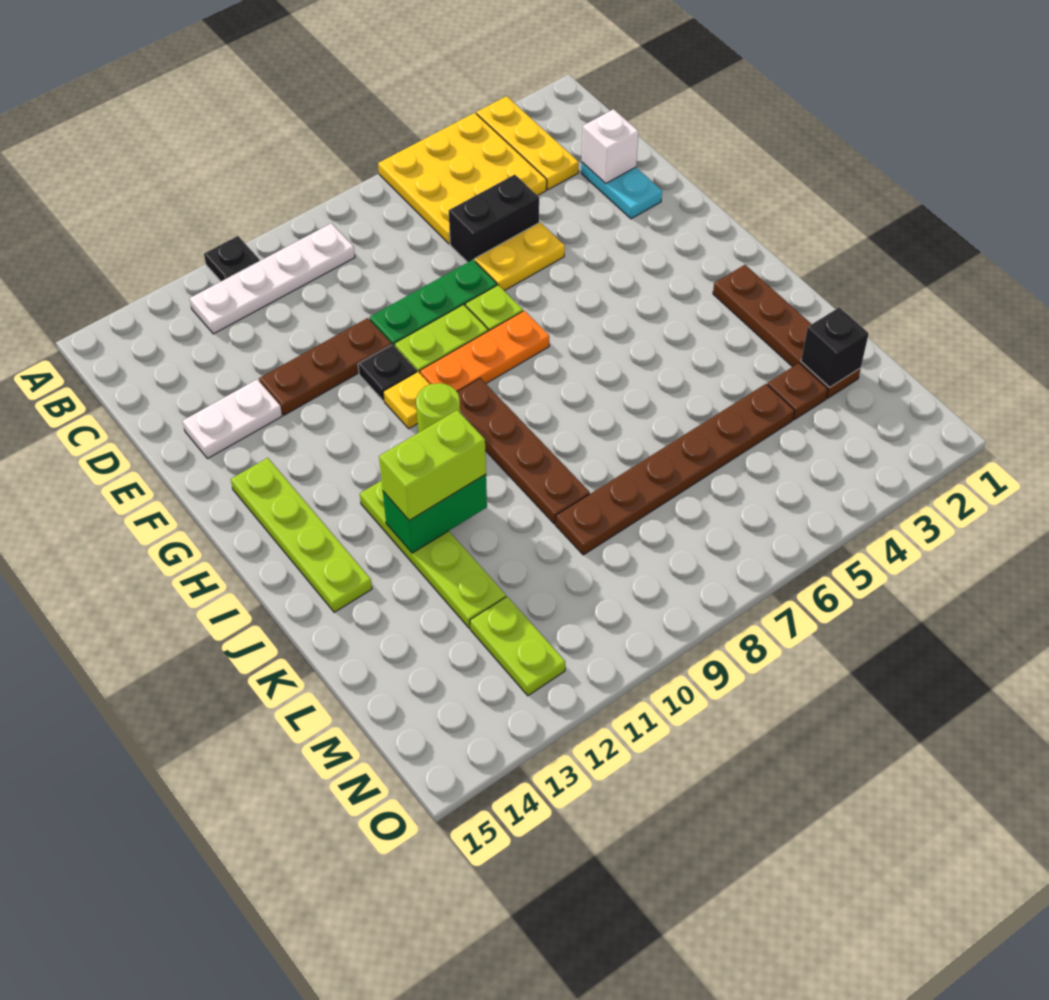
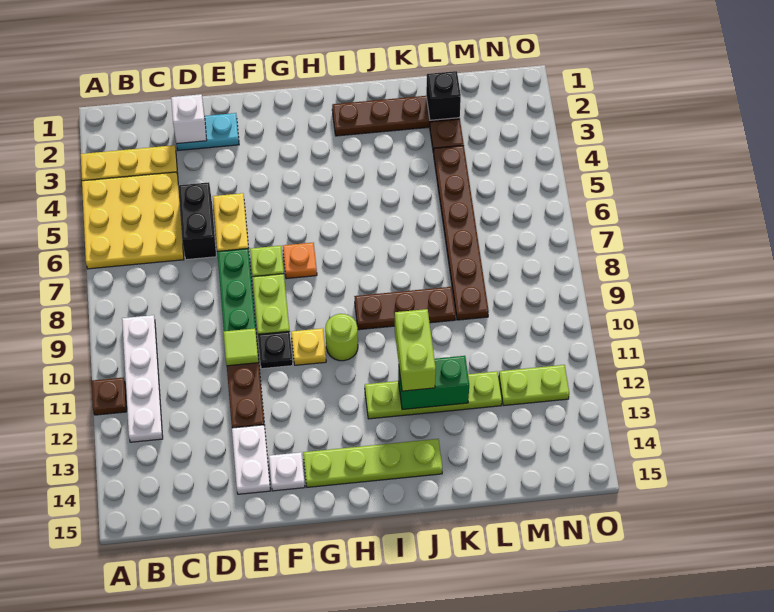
black plate A11 level 1 -> brown plate A11 level 1
none -> lime tile E10 level 2
none -> white plate F14 level 1
orange plate G7:G9 level 1 -> orange plate G7 level 1
brown plate H9:K9 level 1 -> brown plate I9:K9 level 1
green brick J11:J12 level 2 -> green brick J12:K12 level 2

